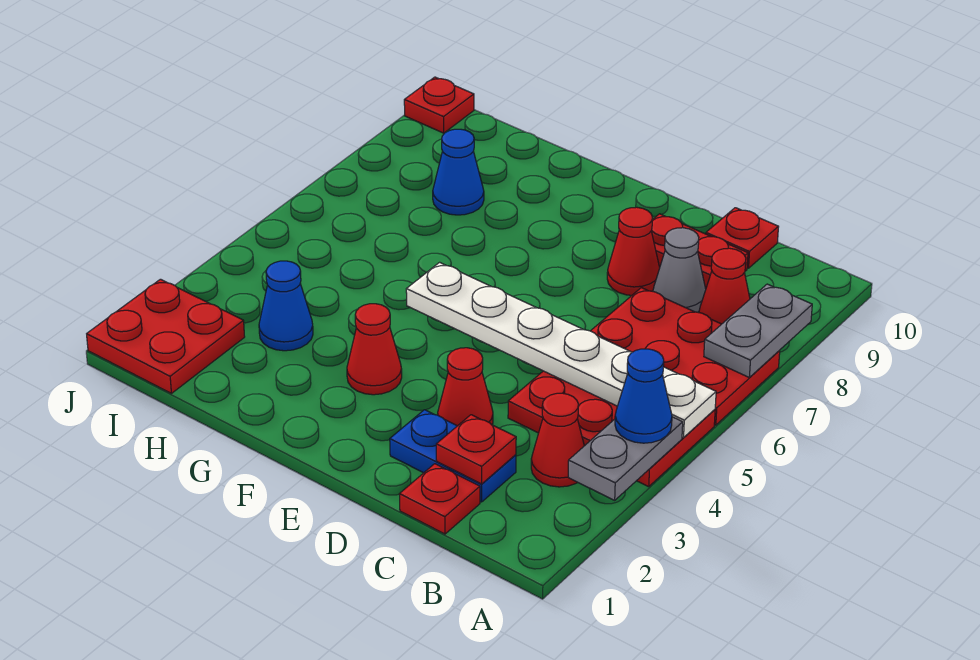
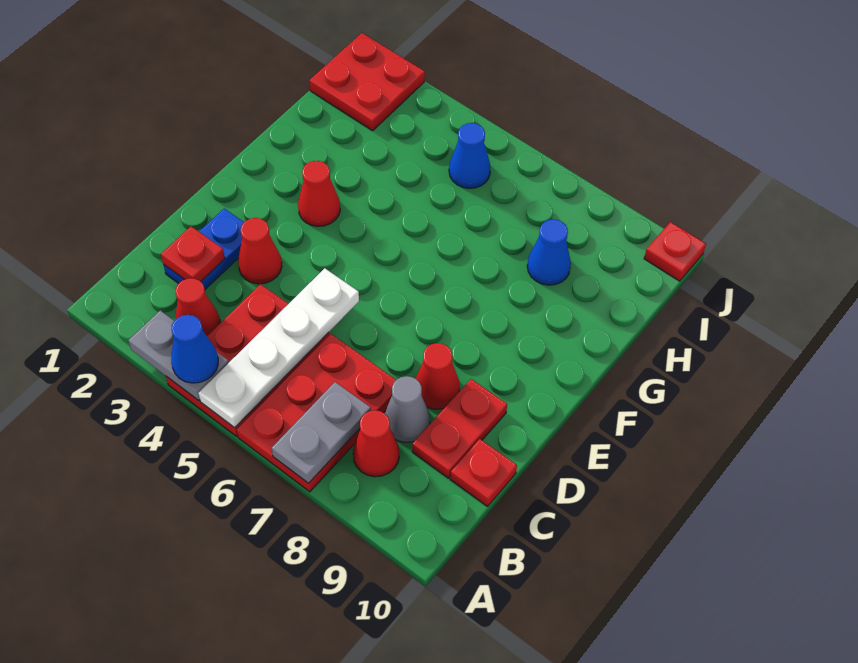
white plate A5:F5 level 2 -> white plate A5:D5 level 2
grey plate A7:A8 level 2 -> grey plate A7:B7 level 2
red plate C1 level 1 -> none
blue cone H3 level 1 -> blue cone I5 level 1

